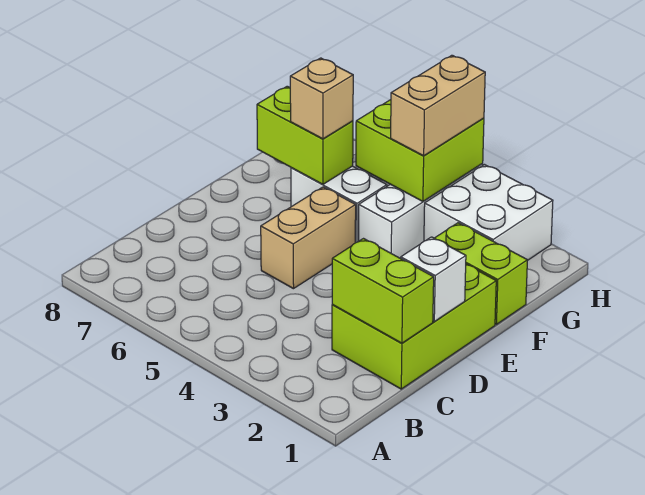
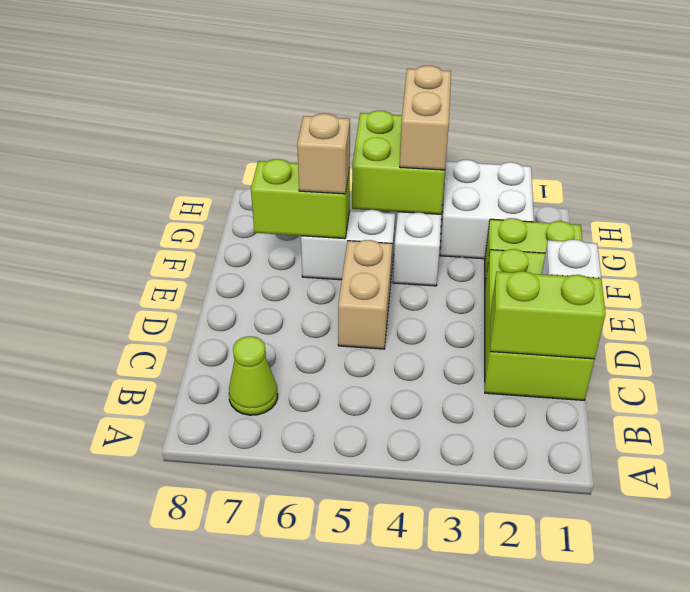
none -> lime cone B7 level 1

